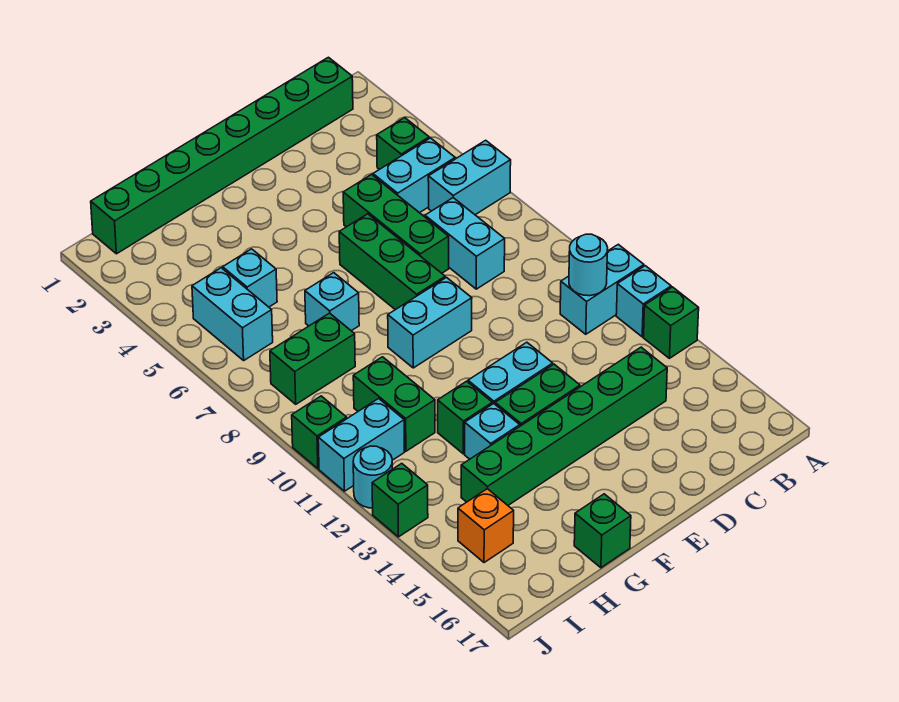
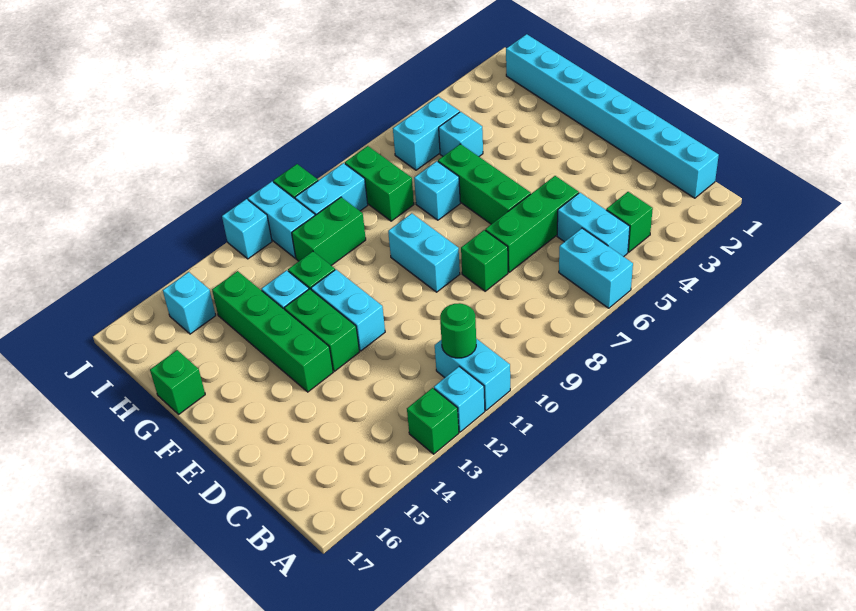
green brick B1:I1 level 1 -> cyan brick B1:I1 level 1
cyan round brick B11 level 2 -> green round brick B11 level 2
cyan brick C7:C8 level 1 -> cyan brick I9:I10 level 1
green brick C14:H14 level 1 -> green brick E14:H14 level 1
green brick E6:E8 level 1 -> green brick E6:G6 level 1
orange brick I15 level 1 -> cyan brick I15 level 1
cyan round brick J12 level 1 -> cyan brick J12 level 1
green brick J13 level 1 -> green brick D8 level 1

